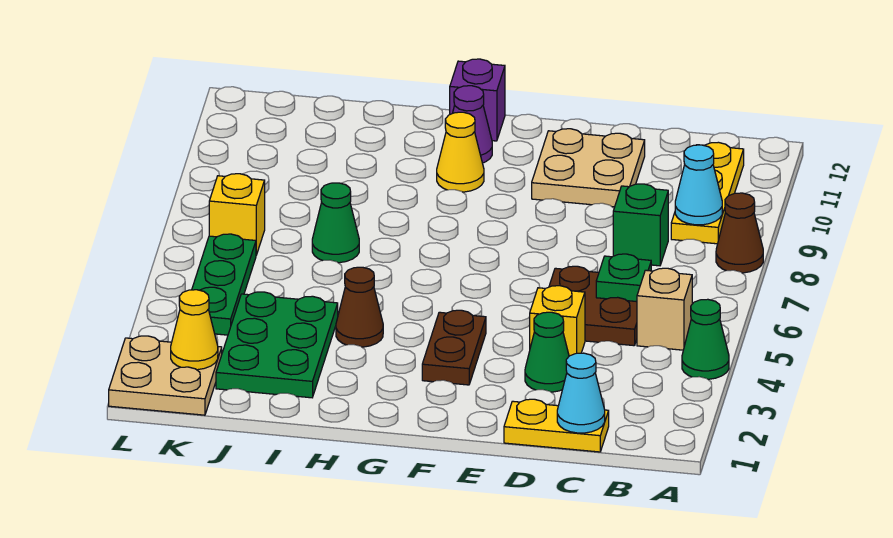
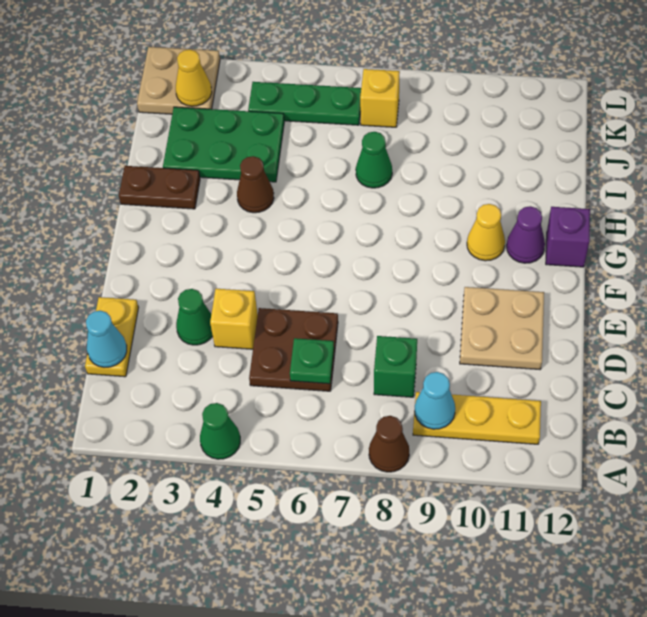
tan brick B5 level 1 -> none
brown plate F3:F4 level 1 -> brown plate H1:H2 level 1

